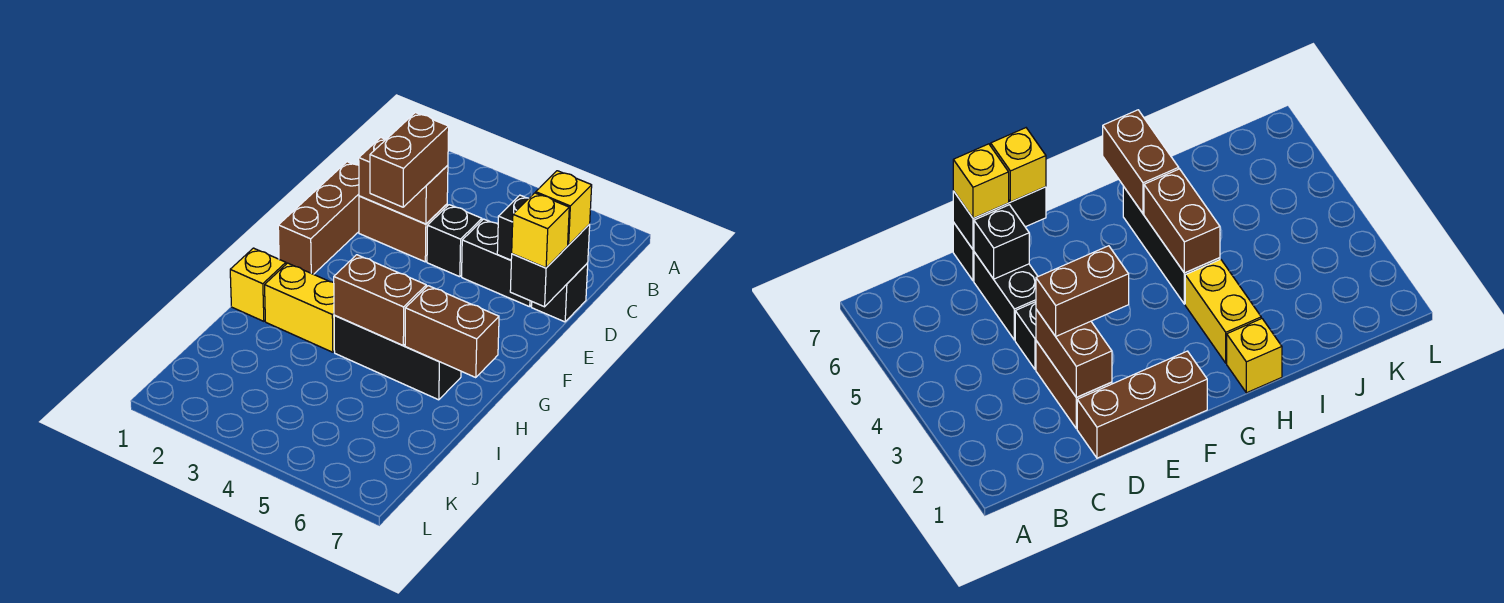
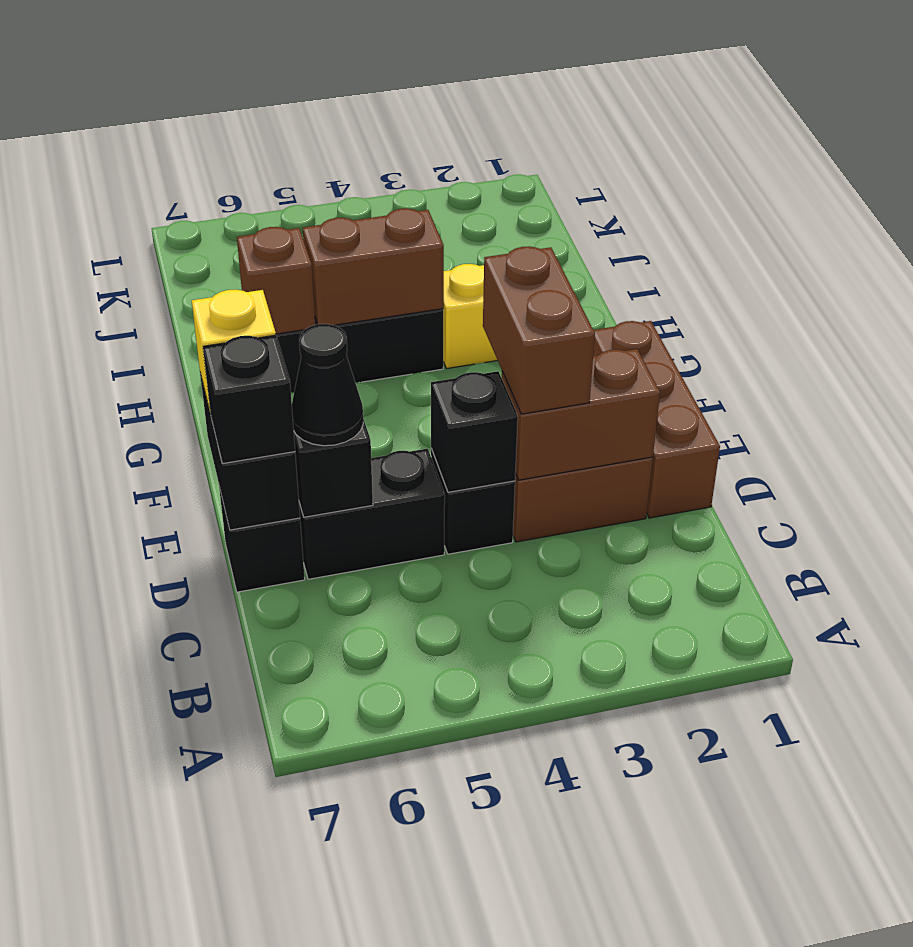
none -> black brick D4 level 2
none -> black cone D6 level 3
yellow brick D7 level 3 -> black brick D7 level 3
yellow brick H1 level 1 -> none
brown brick H6:H7 level 2 -> brown brick H6 level 2

